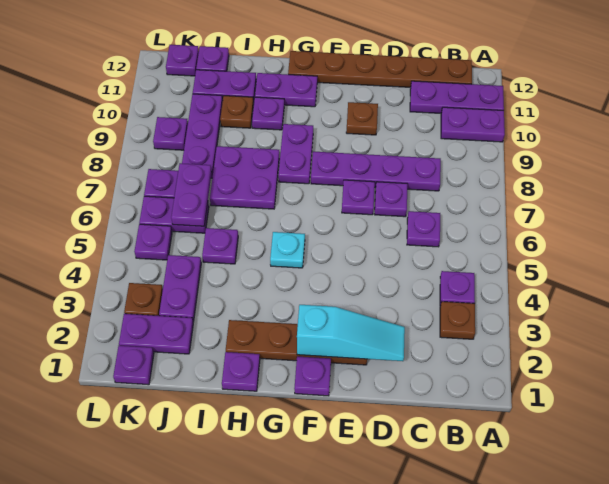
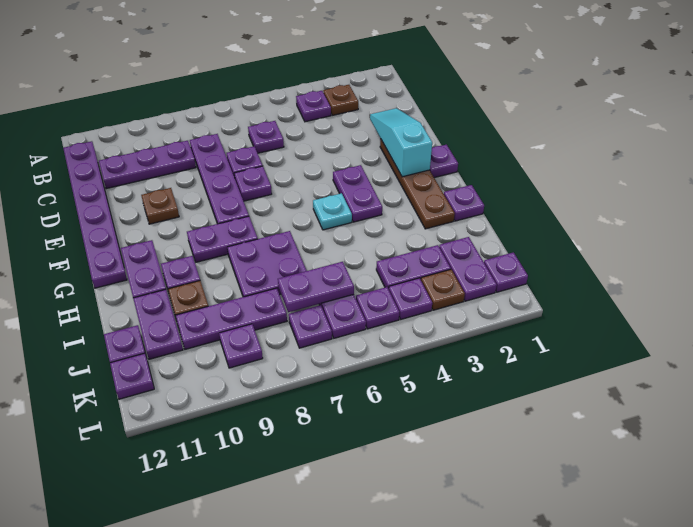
purple plate A10:B10 level 1 -> purple plate F4:G4 level 1
purple plate A11:C11 level 1 -> purple plate C9:C11 level 1
brown plate B12:G12 level 1 -> purple plate B12:G12 level 1
purple plate I5 level 1 -> purple plate K4 level 1

